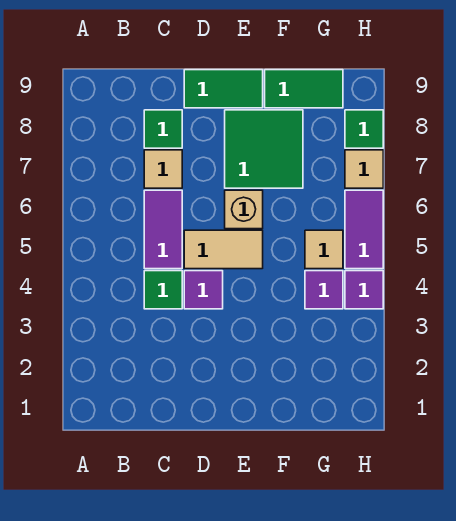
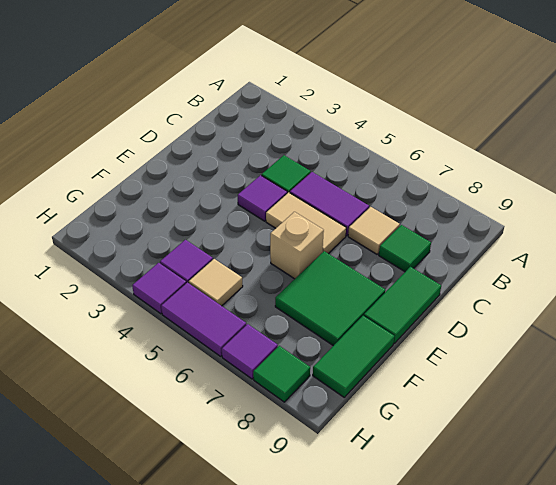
tan tile D5:E5 level 1 -> tan tile D5:D6 level 1
tan tile H7 level 1 -> purple tile H7 level 1

